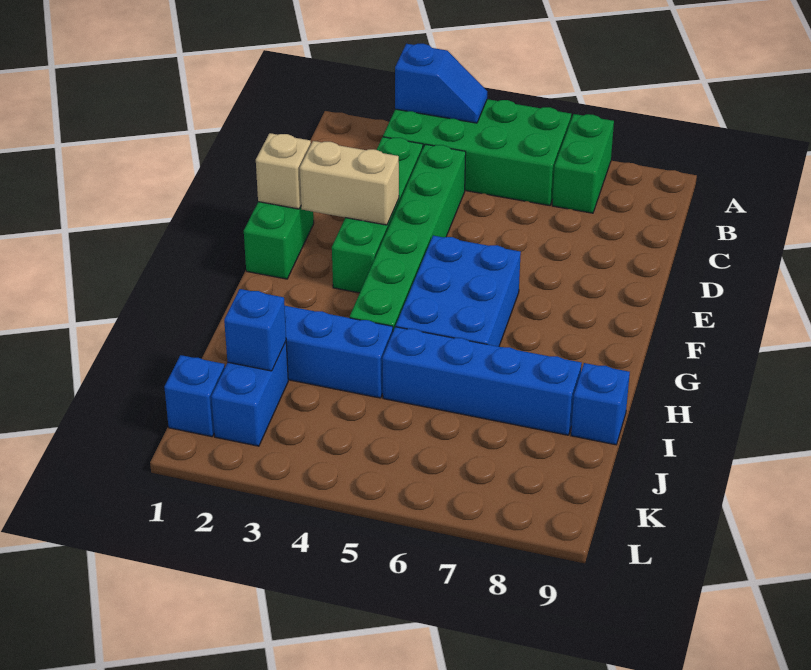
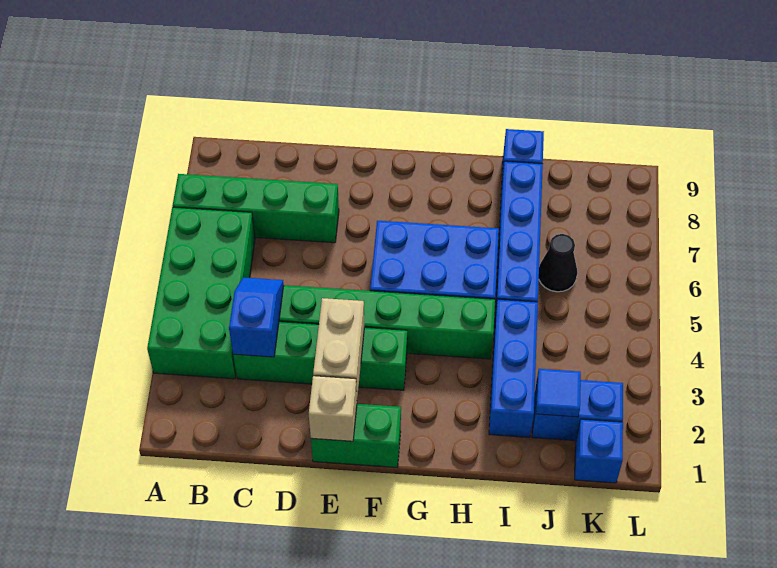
blue slope A3:A4 level 2 top 3 -> blue slope C3:C4 level 2 top 3
green brick A7:B7 level 1 -> green brick A7:D7 level 1
blue brick J2 level 2 -> blue tile J2 level 2
none -> black cone J6 level 1

